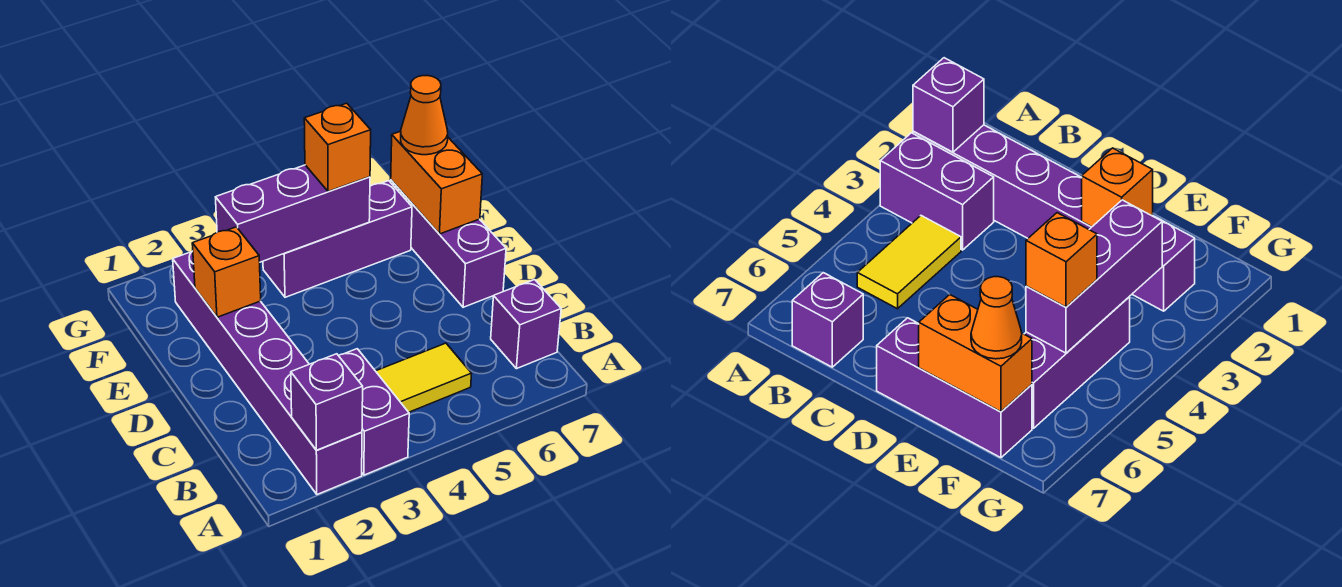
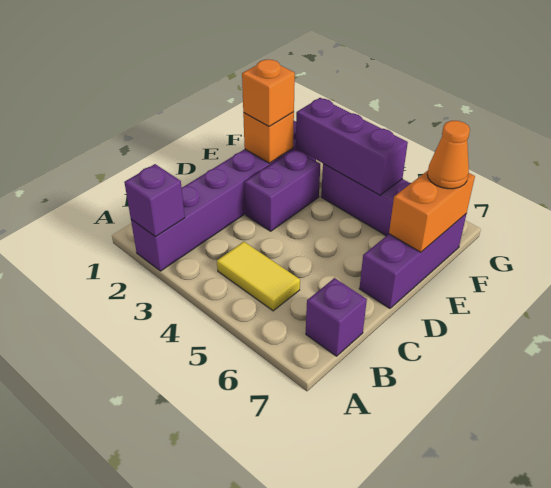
purple brick A3:B3 level 1 -> purple brick D3:E3 level 1
orange brick F5 level 3 -> orange brick E2 level 3

